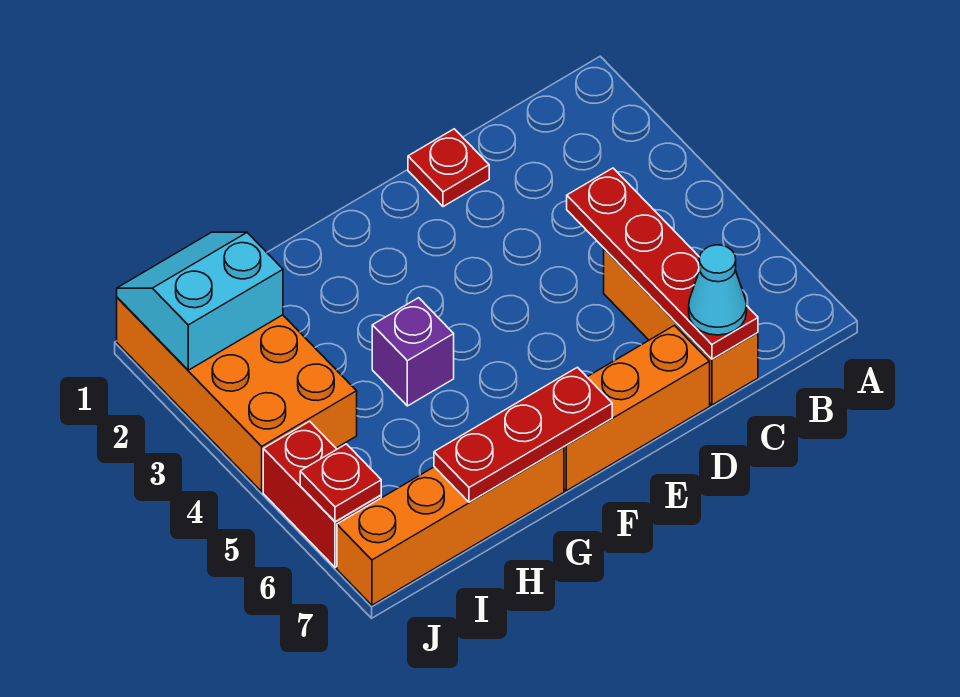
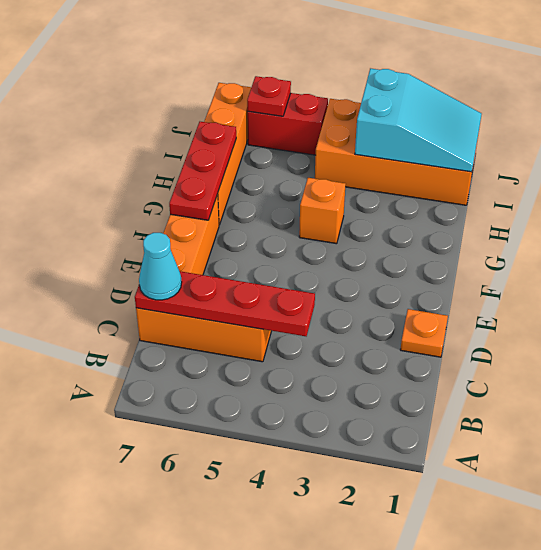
red plate D1 level 1 -> orange plate D1 level 1
purple brick G4 level 1 -> orange brick G4 level 1
cyan slope I1:J2 level 2 top 2 -> cyan slope I1:J3 level 2 top 3

